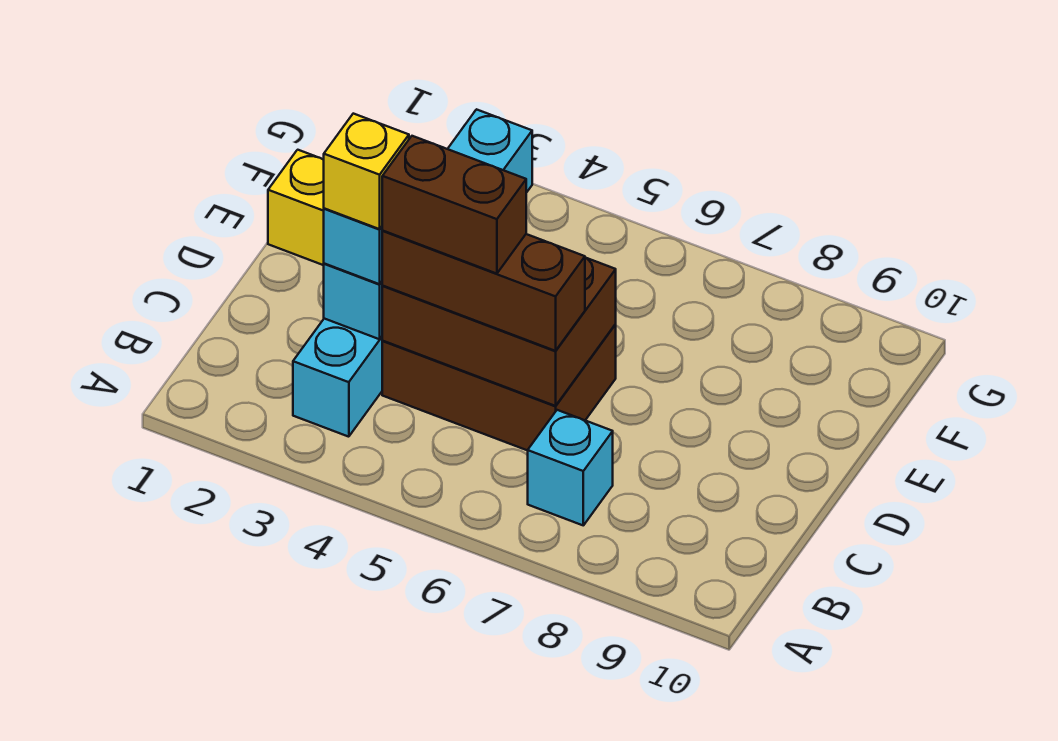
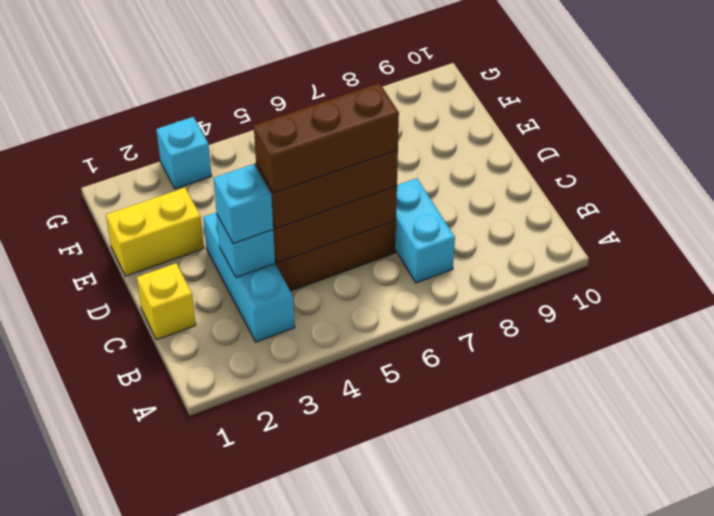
cyan brick B7 level 1 -> cyan brick B7:C7 level 1
yellow brick C3 level 4 -> yellow brick C1 level 1
brown brick C4:C5 level 4 -> brown brick C4:C6 level 4

